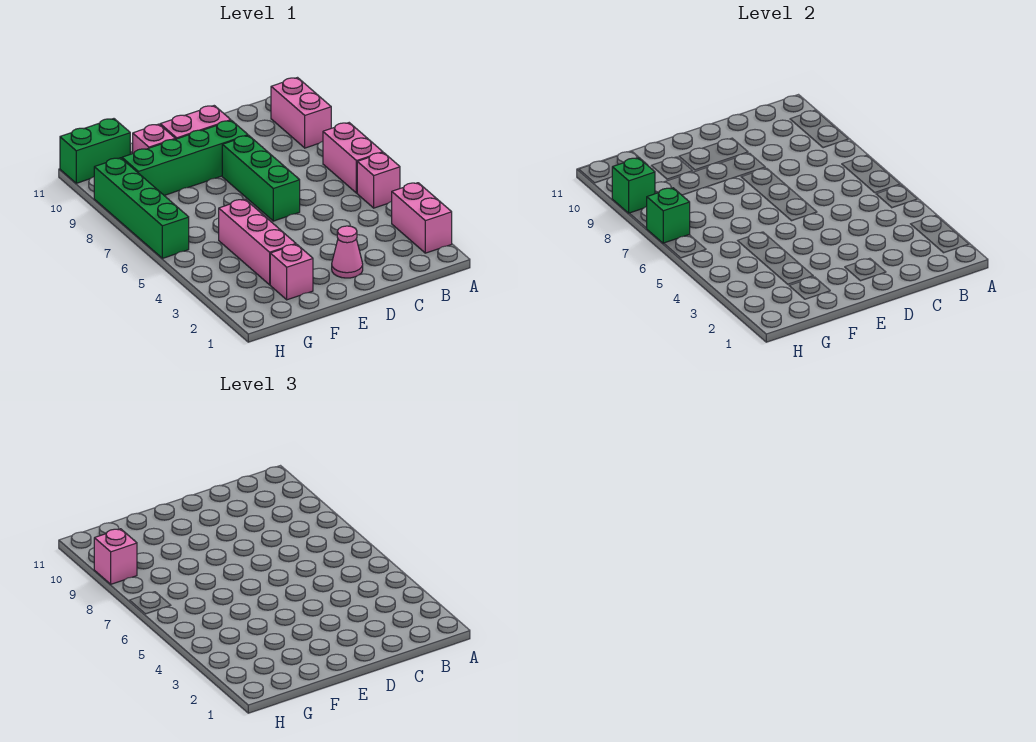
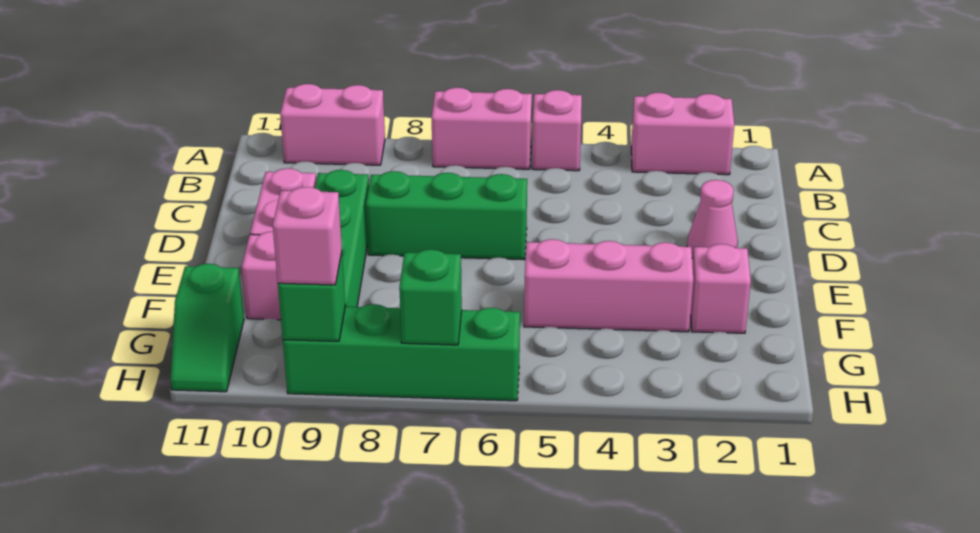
green brick G11:H11 level 1 -> green slope G11:H11 level 1 top G

